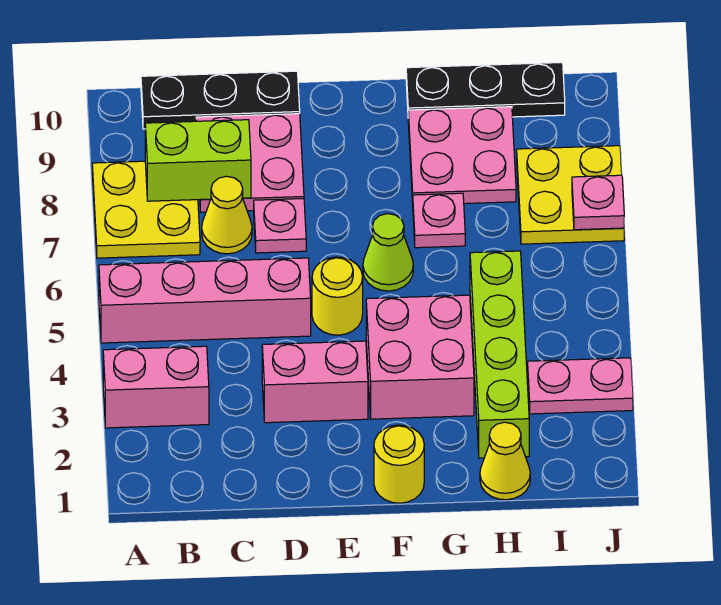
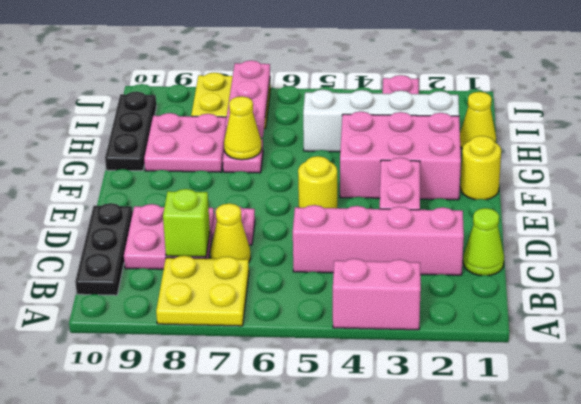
pink brick A3:B3 level 1 -> pink brick A3:A4 level 1
pink brick A5:D5 level 1 -> pink brick C2:C5 level 1
lime brick B8:C8 level 2 -> lime brick C8 level 2
pink brick F3:G4 level 1 -> pink brick F2:G4 level 1
lime cone F6 level 1 -> lime cone C1 level 1
none -> yellow cone G7 level 2
lime brick H2:H5 level 1 -> white brick H2:H5 level 1
pink plate J7 level 2 -> pink plate H7:J7 level 2

